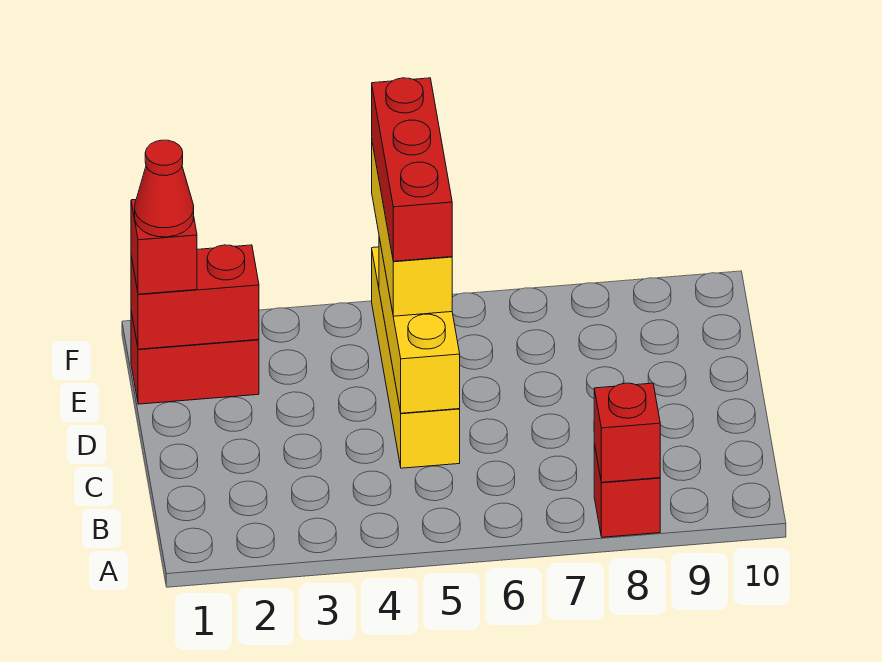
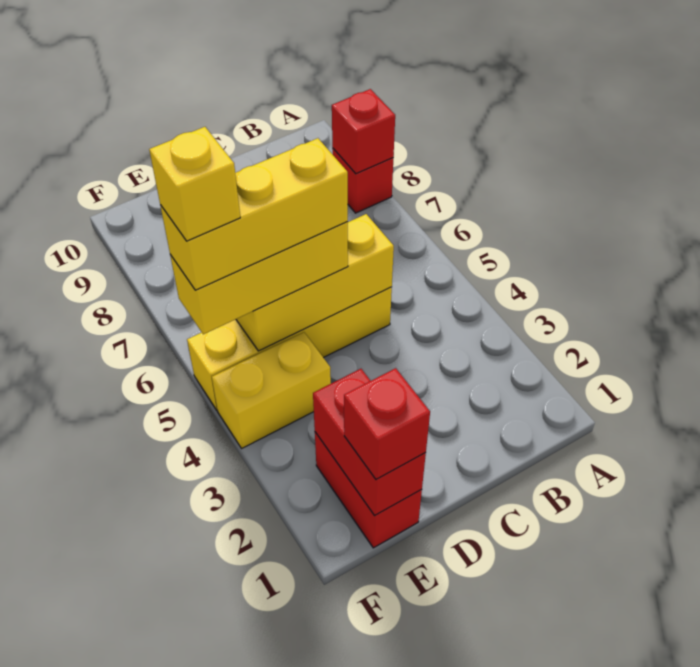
red brick D5:F5 level 4 -> yellow brick D5:F5 level 4
red cone E1 level 4 -> none
none -> yellow brick E4:F4 level 1
none -> yellow brick F5 level 5

